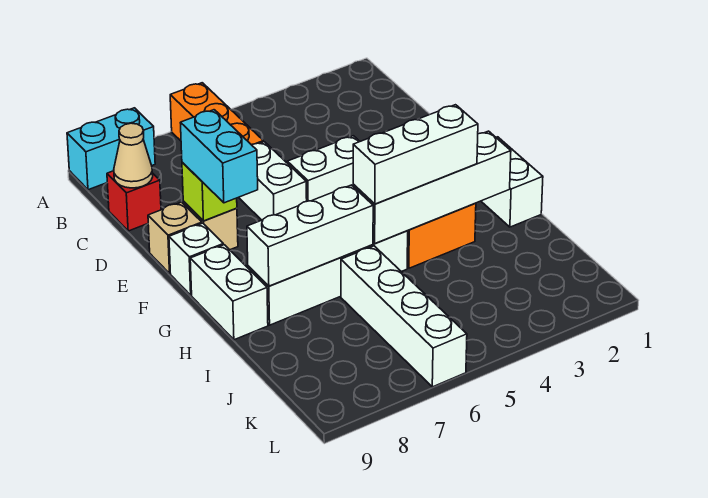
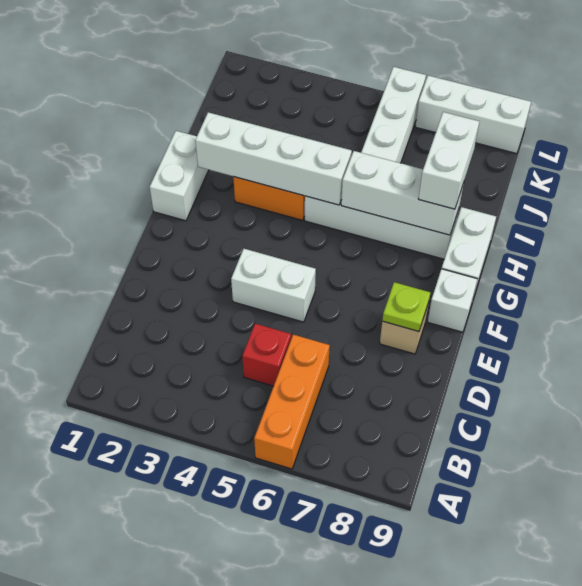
cyan brick A8:A9 level 1 -> none
red brick C9 level 1 -> red brick C5 level 1
tan cone C9 level 2 -> none
white brick D6:E6 level 1 -> white brick H8:I8 level 3
lime brick E8 level 2 -> lime plate E8 level 2
cyan brick E8:F8 level 3 -> none
tan brick E9 level 1 -> none
white brick H3:H5 level 3 -> white brick L7:L9 level 1

